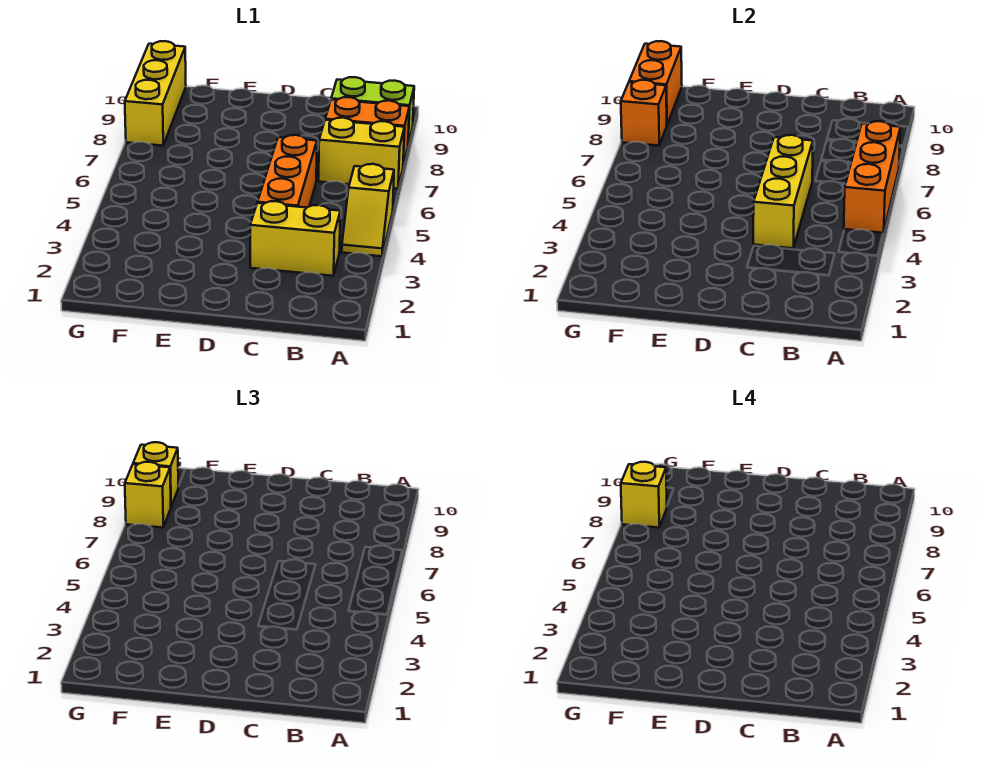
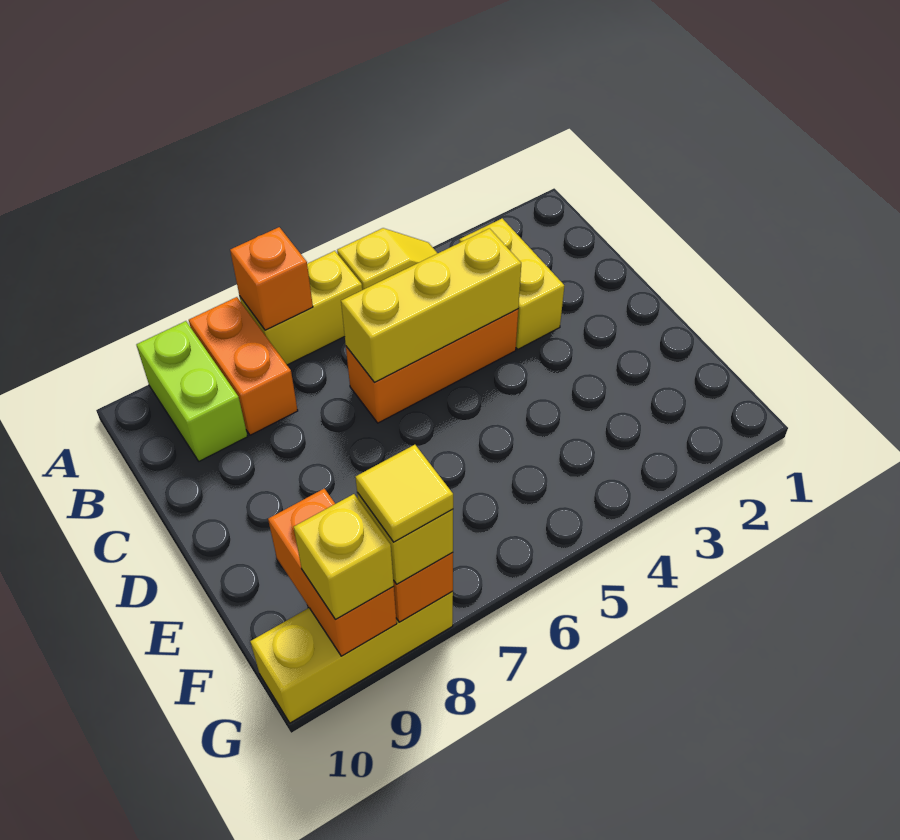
orange brick A5:A7 level 2 -> orange brick A7 level 2
yellow brick A7:B7 level 1 -> yellow brick A6:A7 level 1
yellow brick G8 level 4 -> yellow tile G8 level 4
orange brick G9:G10 level 2 -> orange brick F9:G9 level 2

